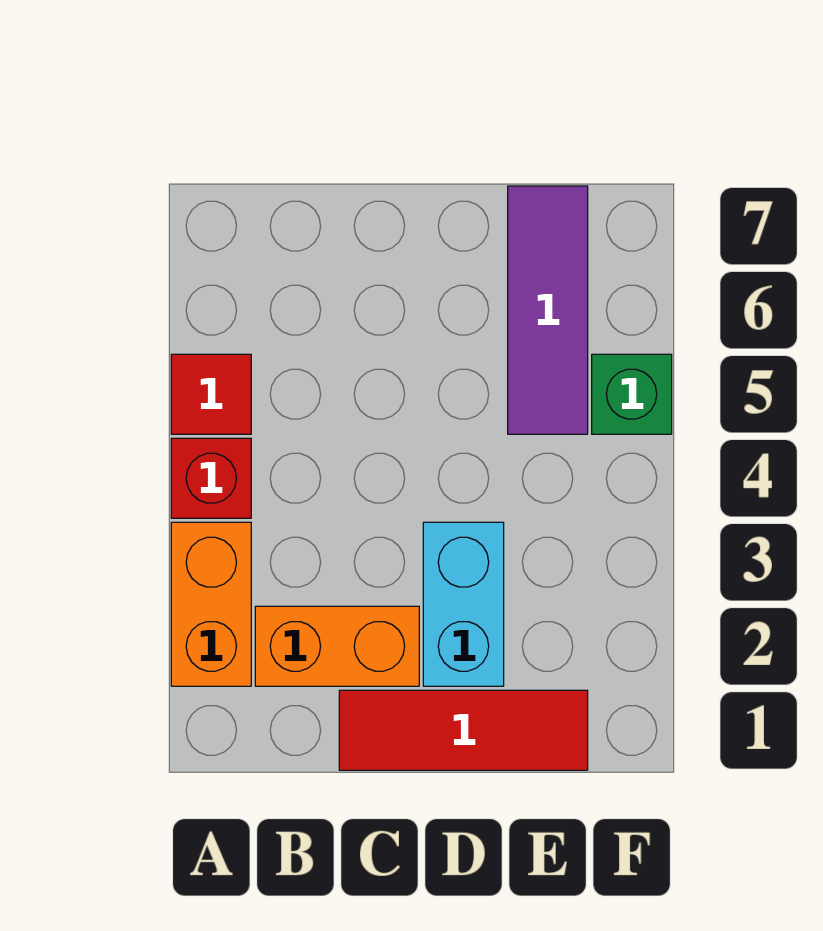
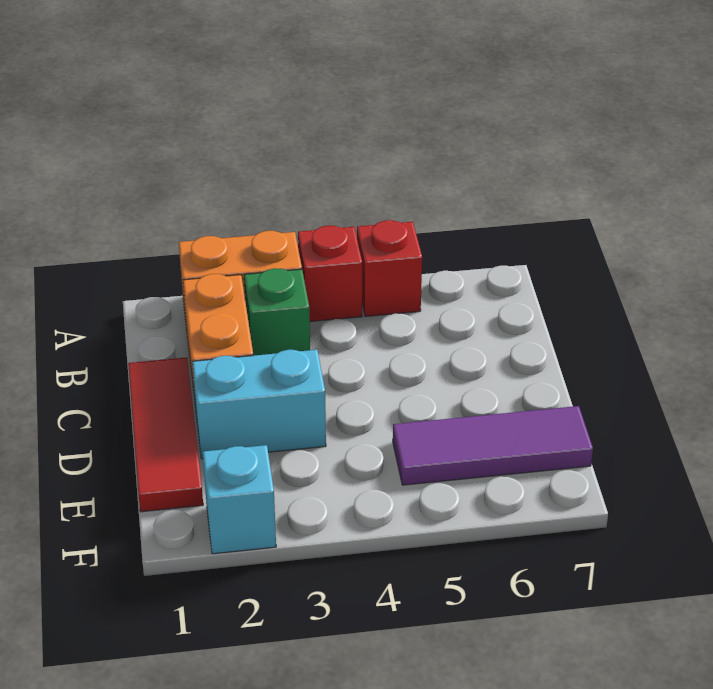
red tile A5 level 1 -> red brick A5 level 1
none -> cyan brick F2 level 1
green brick F5 level 1 -> green brick B3 level 1

